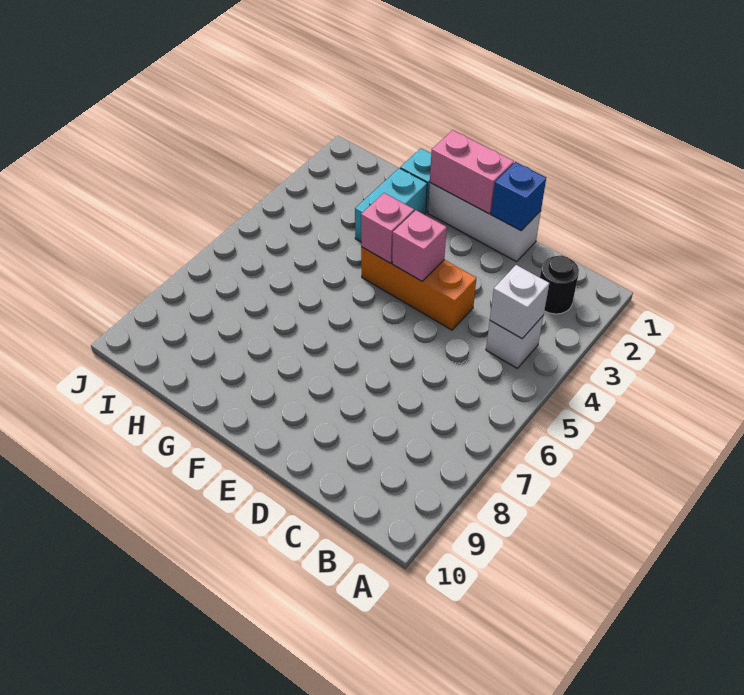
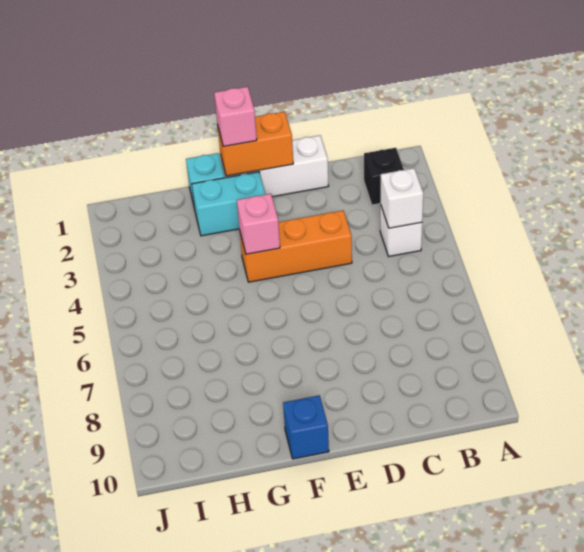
black round brick B2 level 1 -> black brick B2 level 1
blue brick D1 level 2 -> blue brick F10 level 1
pink brick E1:F1 level 2 -> orange brick E1:F1 level 2
pink brick E4 level 2 -> pink brick F1 level 3
cyan brick G2:G3 level 1 -> cyan brick F2:G2 level 1

